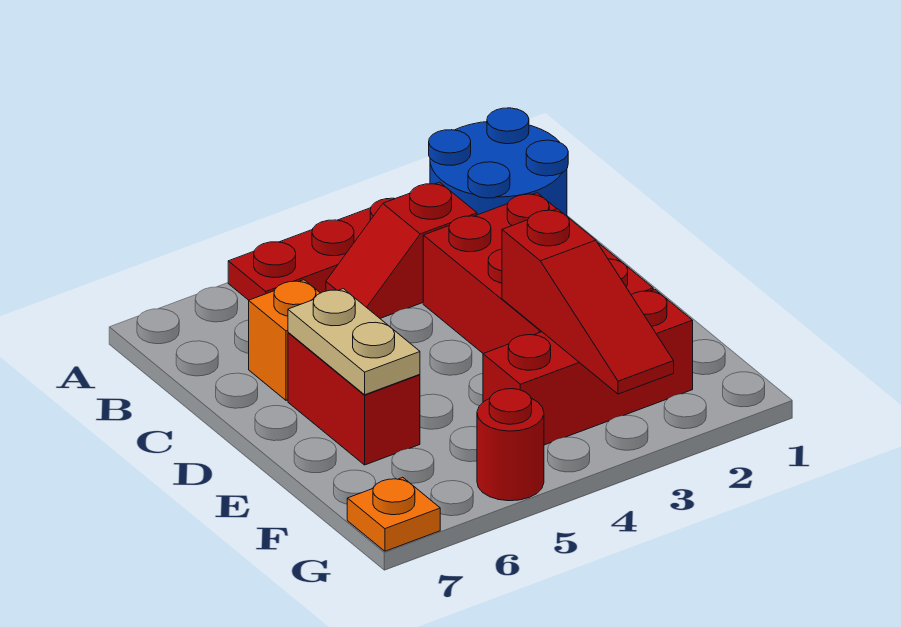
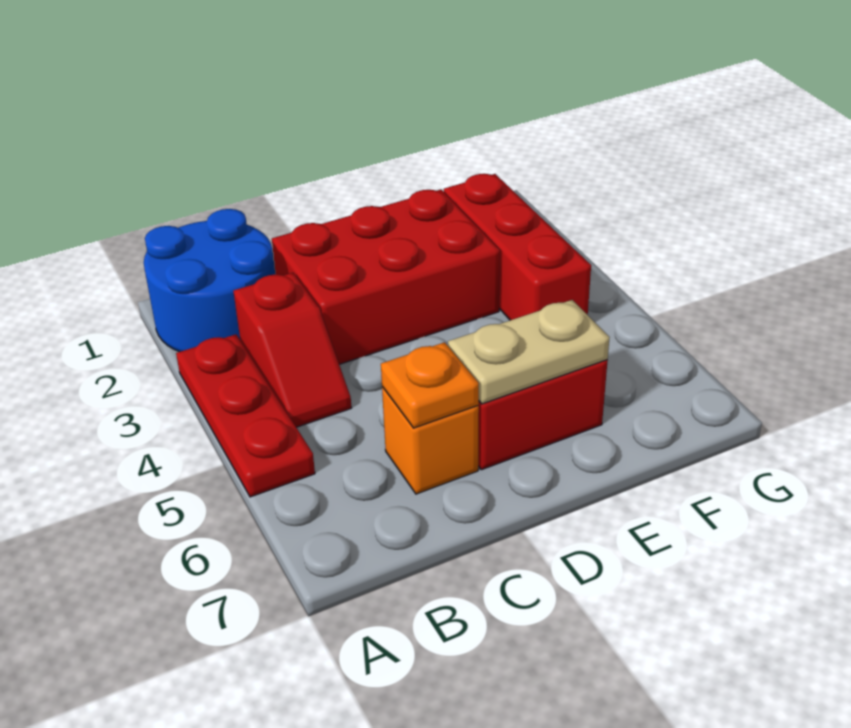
red slope E3:G3 level 2 top E -> none
red round brick G5 level 1 -> none
orange plate G7 level 1 -> orange plate C6 level 2

